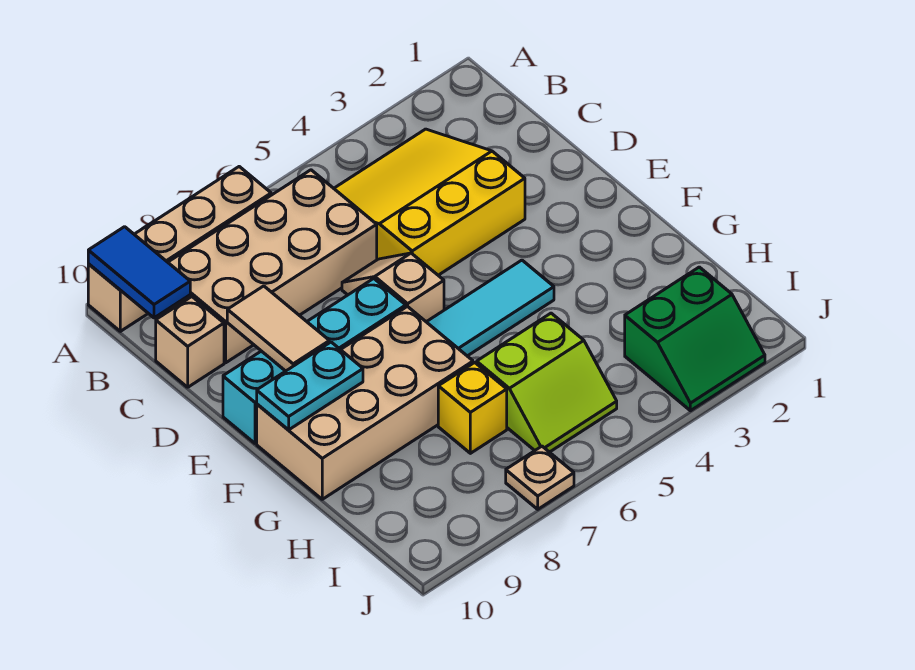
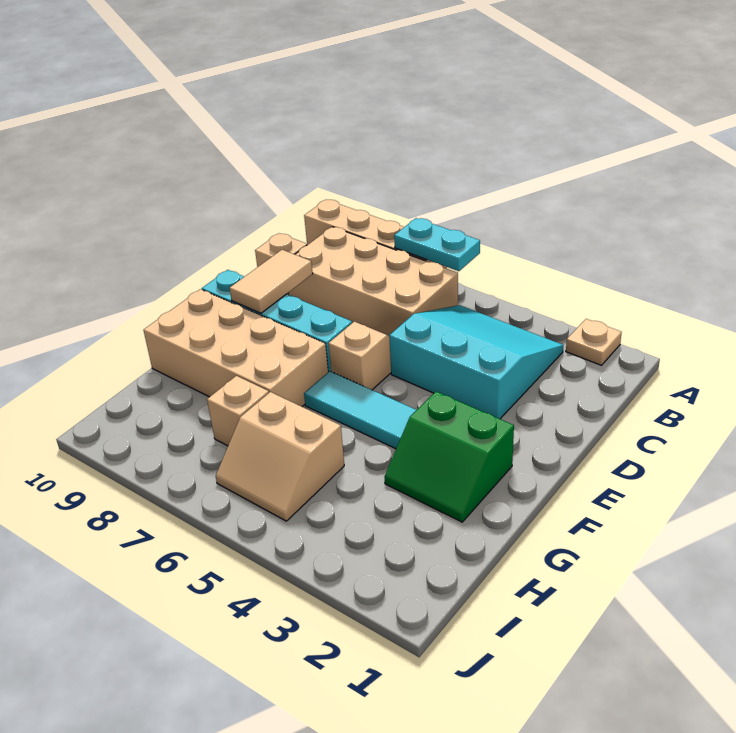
blue tile A10:B10 level 2 -> none
yellow slope B3:D5 level 1 top D -> cyan slope B3:D5 level 1 top D
cyan plate F9:F10 level 2 -> cyan plate A6:A7 level 2
lime slope H5:I6 level 1 top H -> tan slope H5:I6 level 1 top H
yellow brick H7 level 1 -> tan brick H7 level 1
green slope I2:J3 level 1 top I -> green slope F2:G3 level 1 top F
tan plate J7 level 1 -> tan plate A2 level 1

